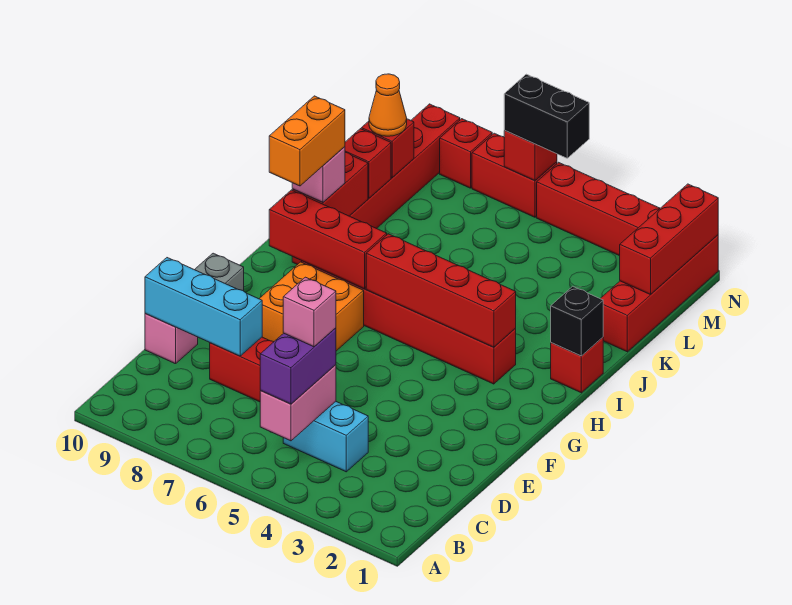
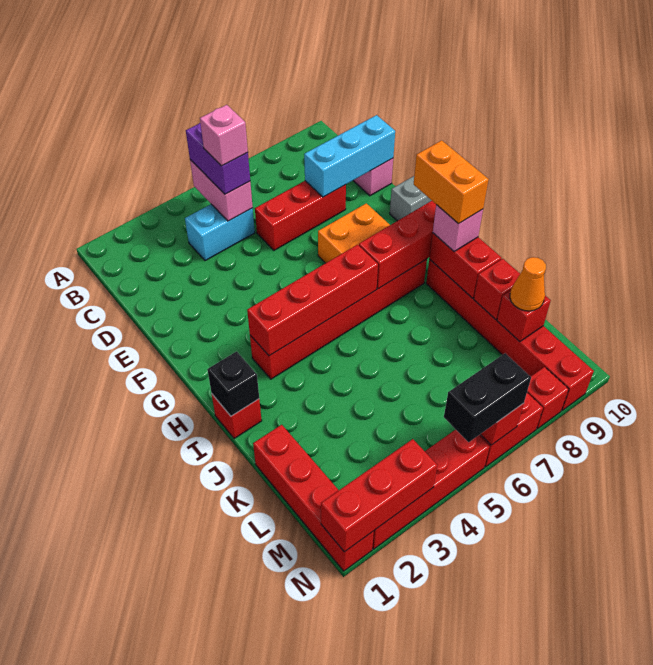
red brick L1:N1 level 2 -> red brick N1:N3 level 2

